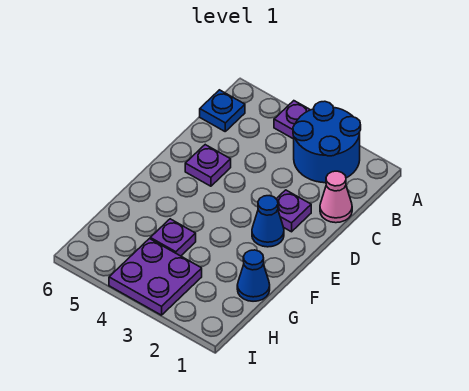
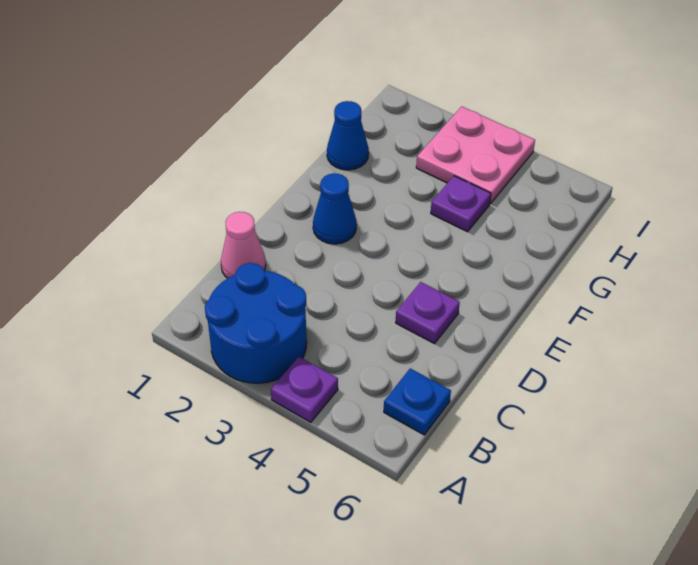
purple plate D2 level 1 -> none
purple plate H3:I4 level 1 -> pink plate H3:I4 level 1

